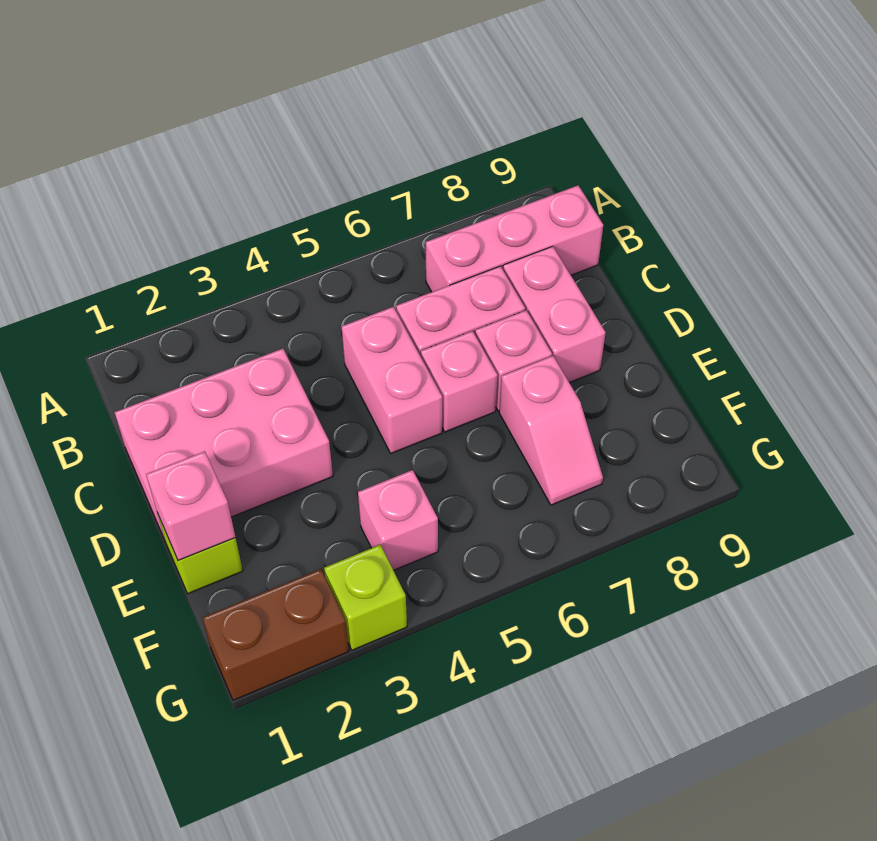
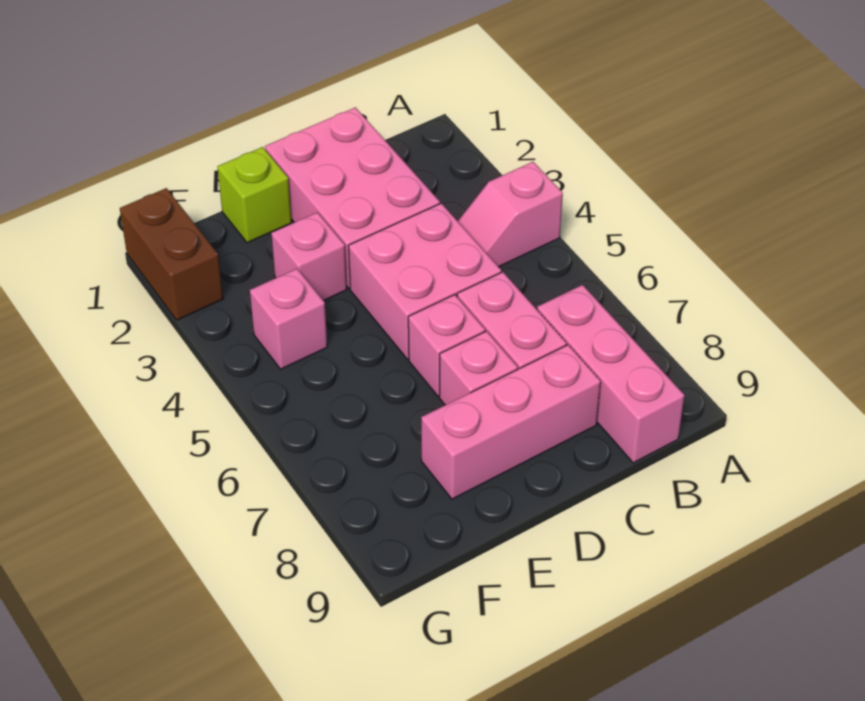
pink brick C5:D5 level 1 -> pink brick C4:D5 level 1
pink brick C8:D8 level 1 -> pink brick C8:E8 level 1
pink brick E1 level 2 -> pink brick E3 level 1
pink slope E7:F7 level 1 top E -> pink slope A4:B4 level 1 top A
lime brick G3 level 1 -> none

